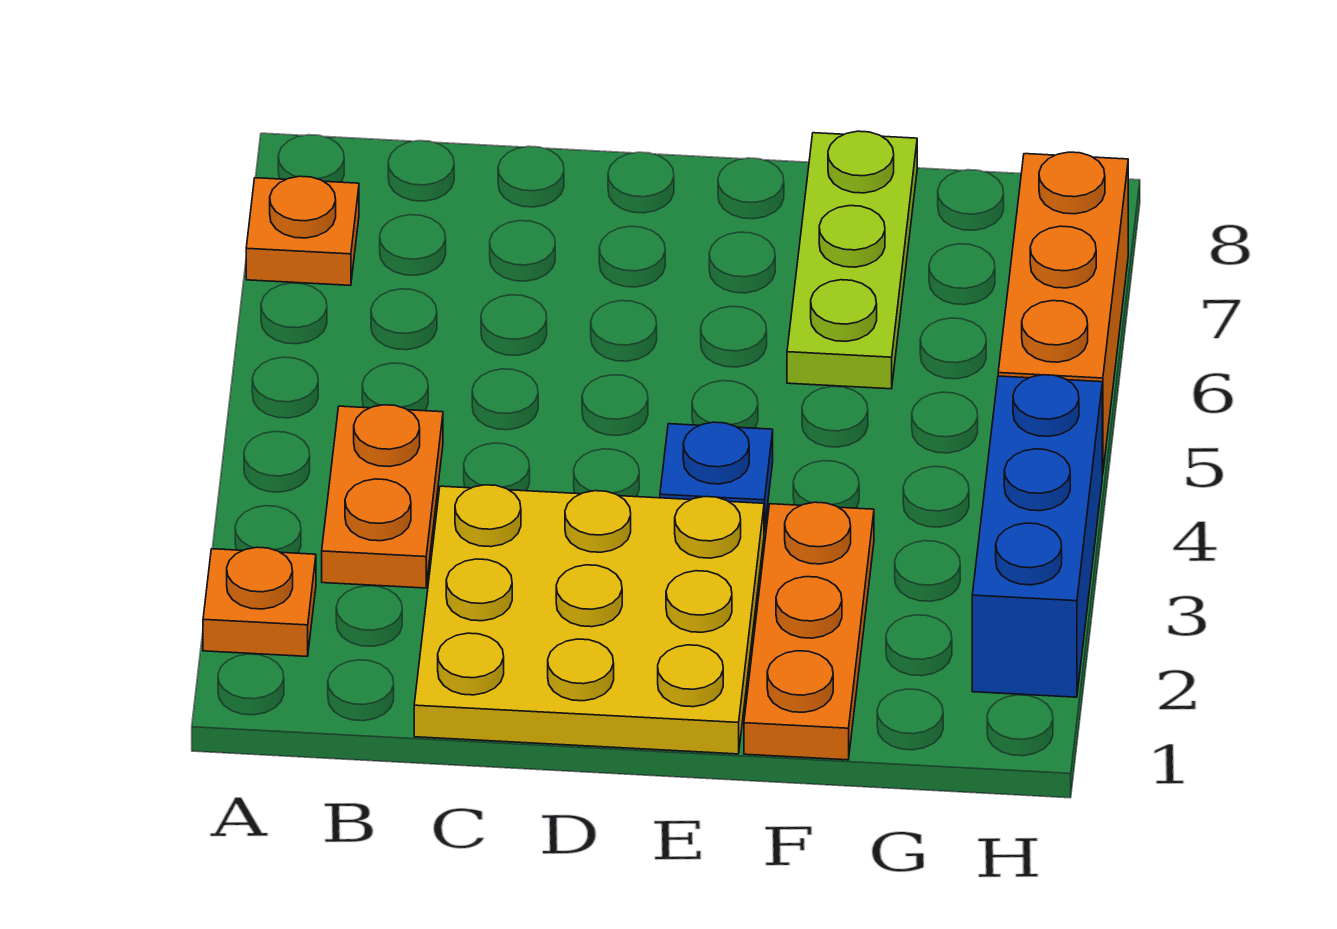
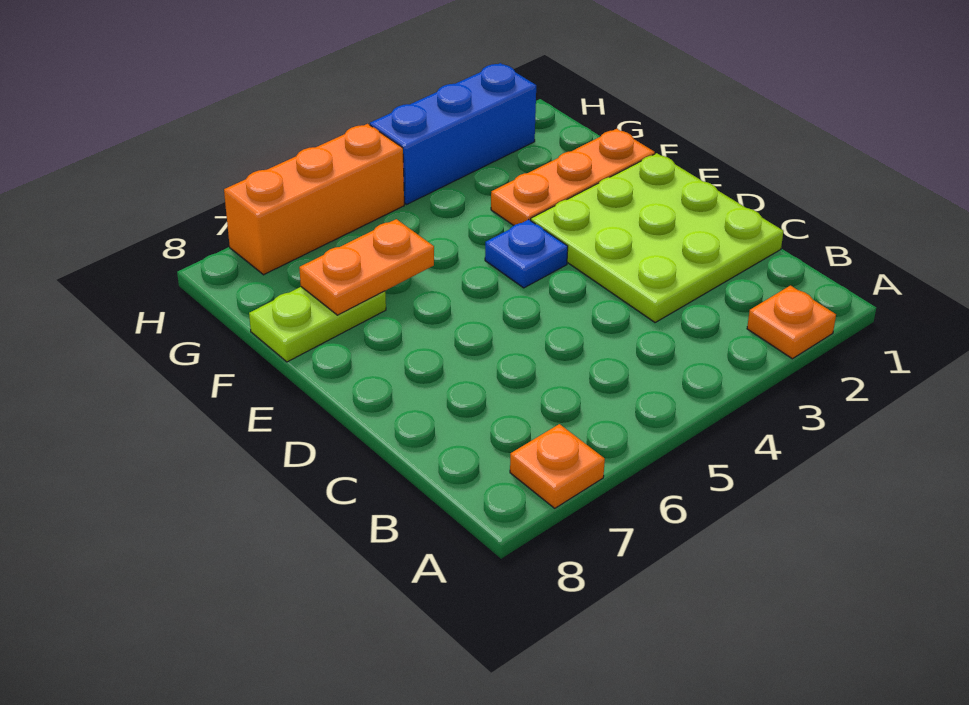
orange plate B3:B4 level 1 -> orange plate F6:F7 level 2
yellow plate C1:E3 level 1 -> lime plate C1:E3 level 1
lime plate F6:F8 level 1 -> lime plate F7:F8 level 1

